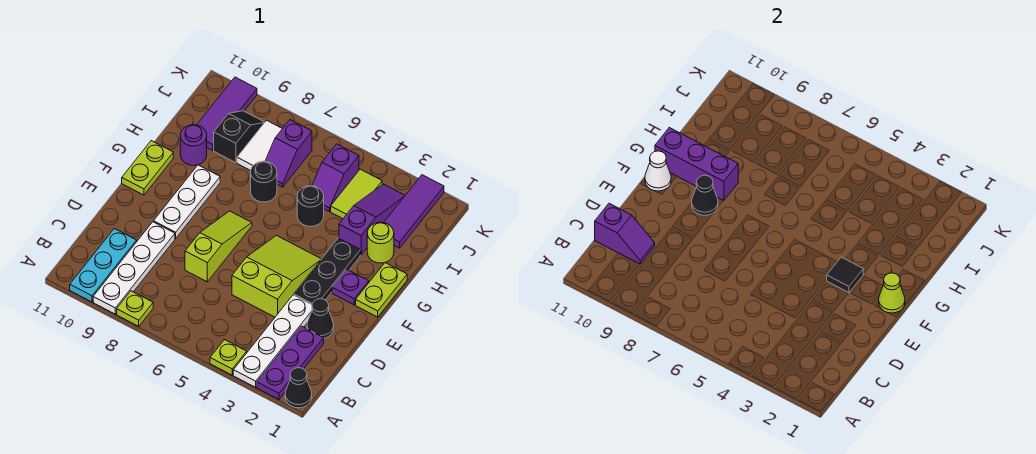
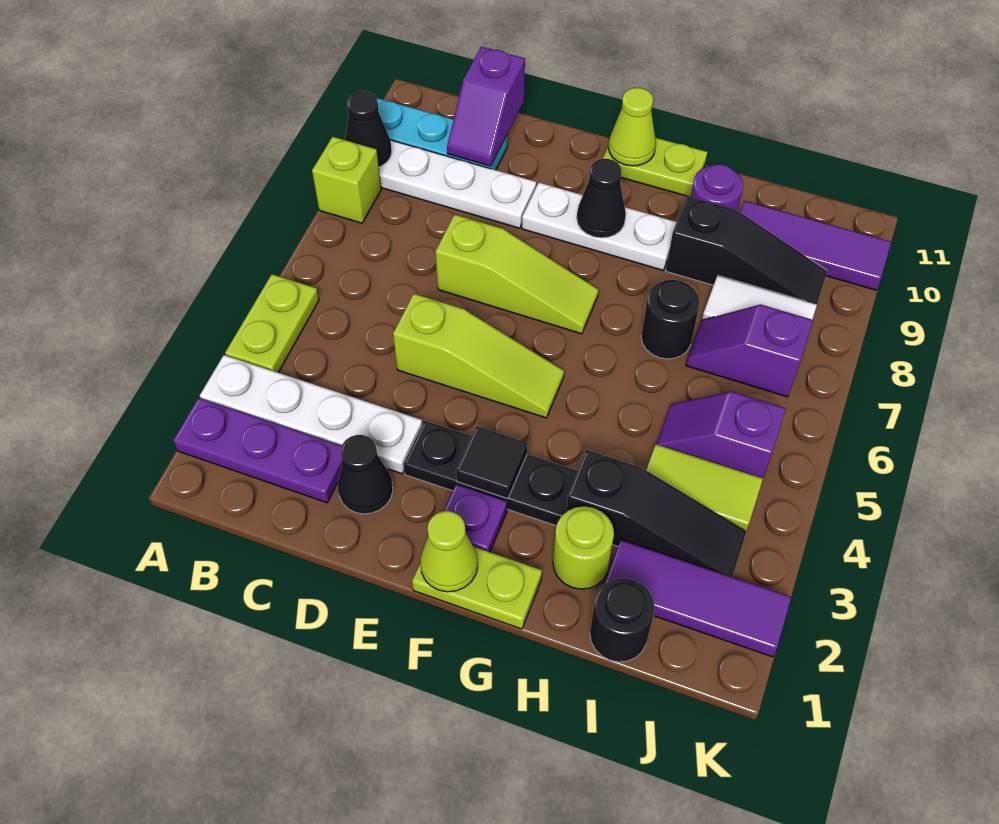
black cone A1 level 1 -> black cone A9 level 2
lime plate A4 level 1 -> lime plate A4:A5 level 1
lime plate A8 level 1 -> lime brick A8 level 1
lime slope D4:F5 level 1 top D -> lime slope D5:F5 level 1 top D
white cone F11 level 2 -> lime cone F11 level 2
purple brick G9:G11 level 2 -> none
purple slope H3:J3 level 1 top H -> black slope H3:J3 level 1 top H
black round brick H5 level 1 -> black round brick I1 level 1
black slope I9:J9 level 1 top I -> black slope H9:J9 level 1 top H

